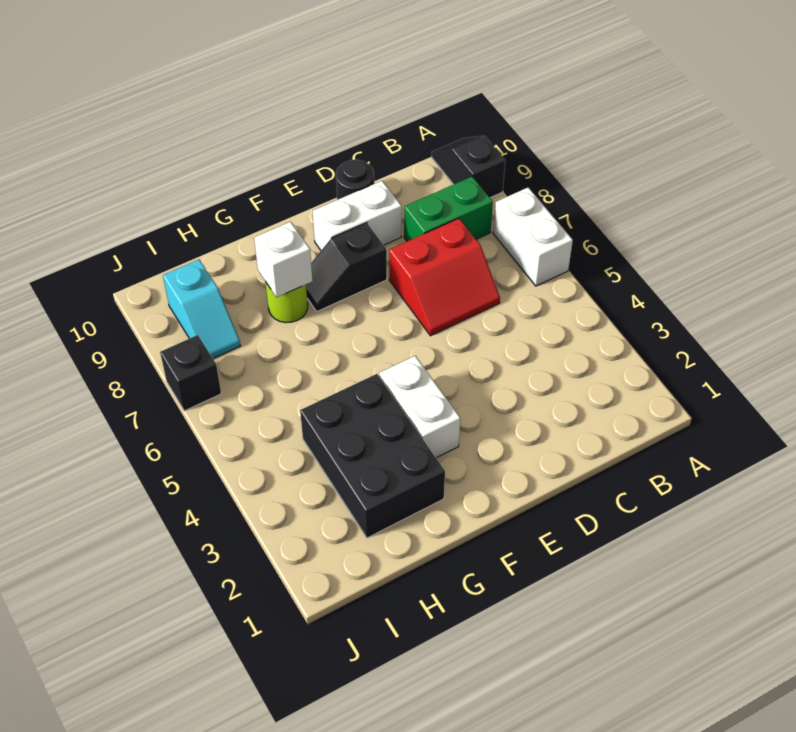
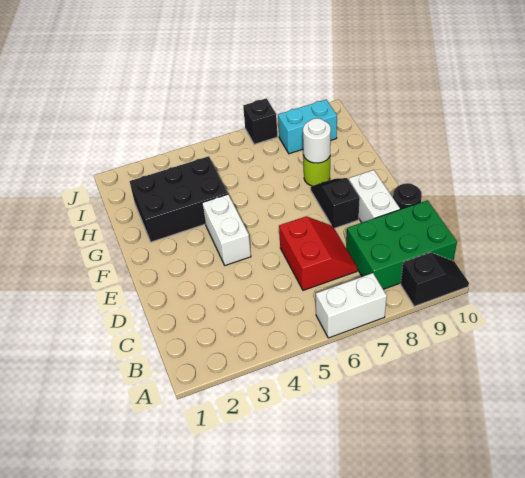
green brick B8:C8 level 1 -> green brick B8:C10 level 1
red slope C6:D7 level 1 top 7 -> red slope C6:D7 level 1 top 6
white brick F3:F4 level 1 -> white brick E4:F4 level 1
white brick G8 level 2 -> white round brick G8 level 2
cyan slope I8:I9 level 1 top 9 -> cyan brick I8:I9 level 1

